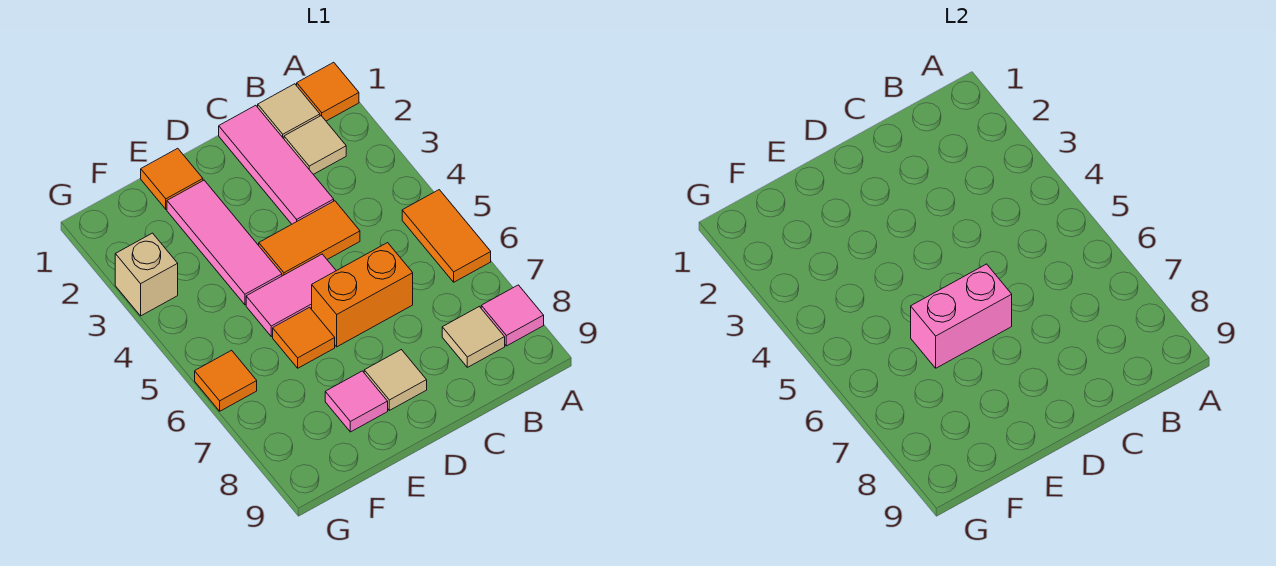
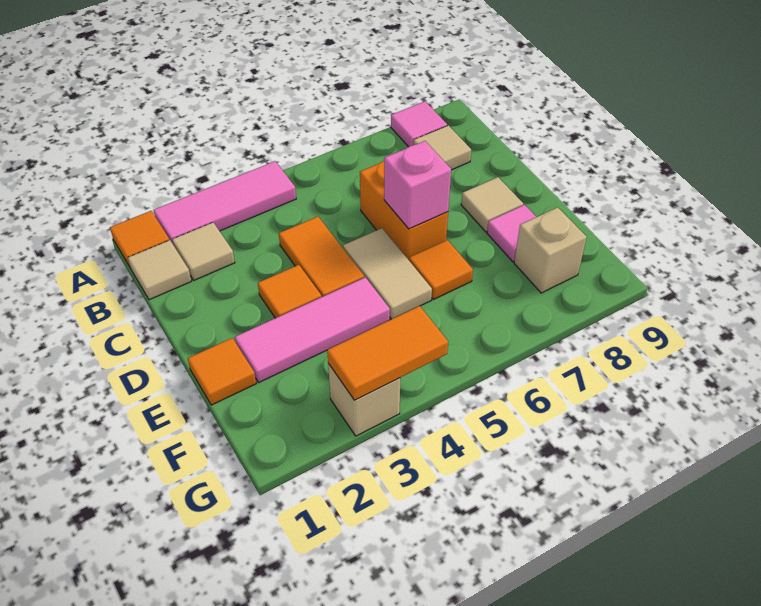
orange tile A5:A6 level 1 -> orange tile G3:G4 level 2
pink tile C1:C3 level 1 -> pink tile A2:A4 level 1
pink tile D5:E5 level 1 -> tan tile D5:E5 level 1
pink brick D6:E6 level 2 -> pink brick D6 level 2
none -> tan brick F8 level 1
orange tile G6 level 1 -> orange tile D3 level 1

